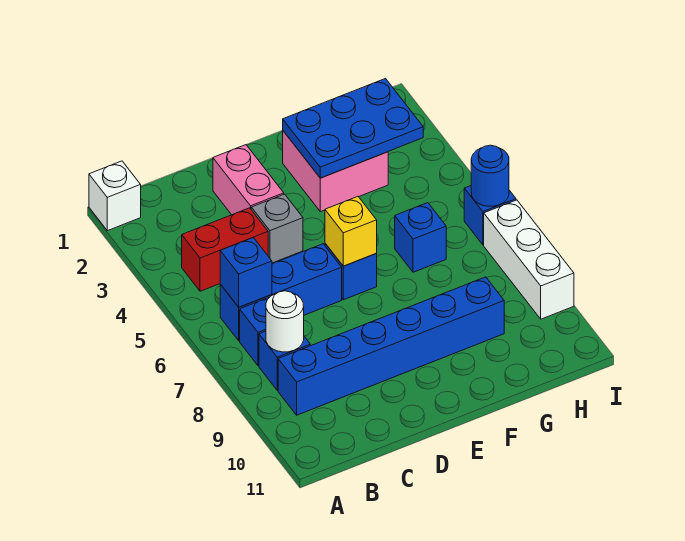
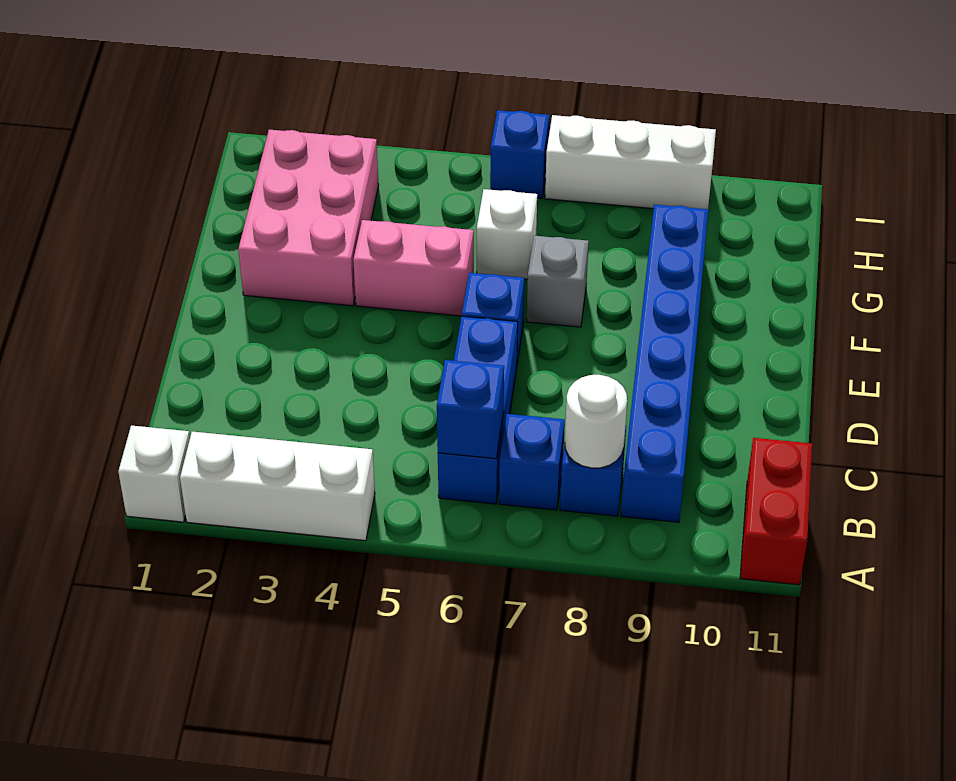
none -> white brick A2:A4 level 1
red brick B4:C4 level 1 -> red brick A11:B11 level 1
pink brick D2:D3 level 1 -> pink brick F4:F5 level 1
grey brick D4 level 1 -> grey brick F7 level 1
yellow brick E6 level 2 -> none
pink brick F2:G3 level 1 -> pink brick F2:H3 level 1
blue plate F2:H3 level 2 -> none
blue brick G6 level 1 -> white brick G6 level 1
blue round brick I6 level 2 -> none

